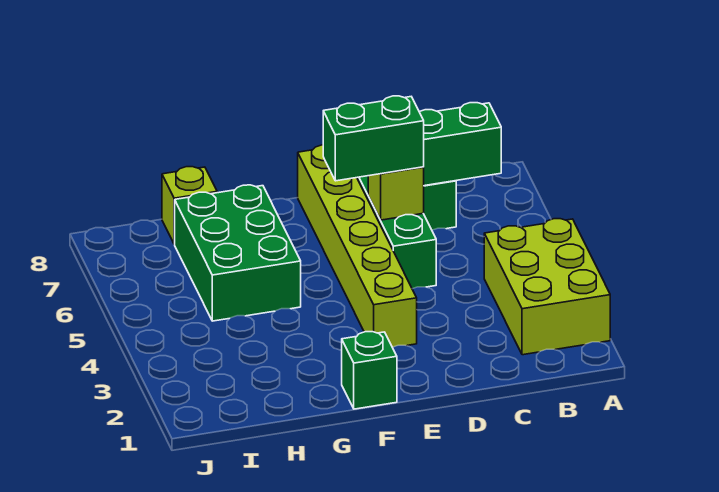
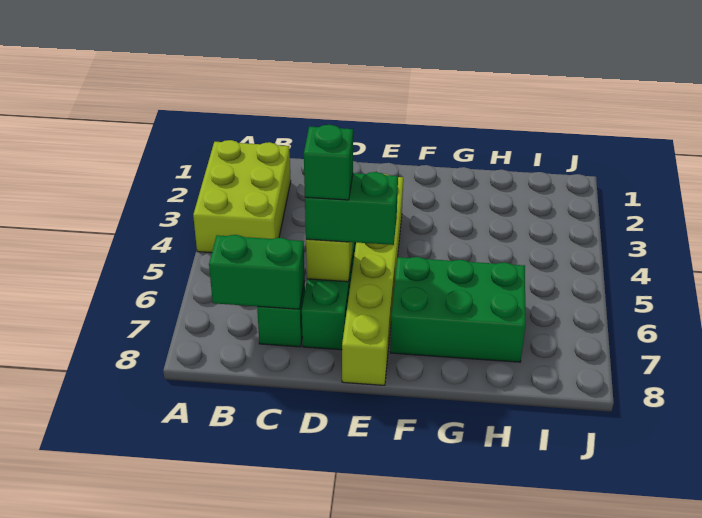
green brick F1 level 1 -> green brick D6 level 4
green brick G5:H7 level 1 -> green brick F6:H7 level 1
lime brick H8 level 1 -> none

